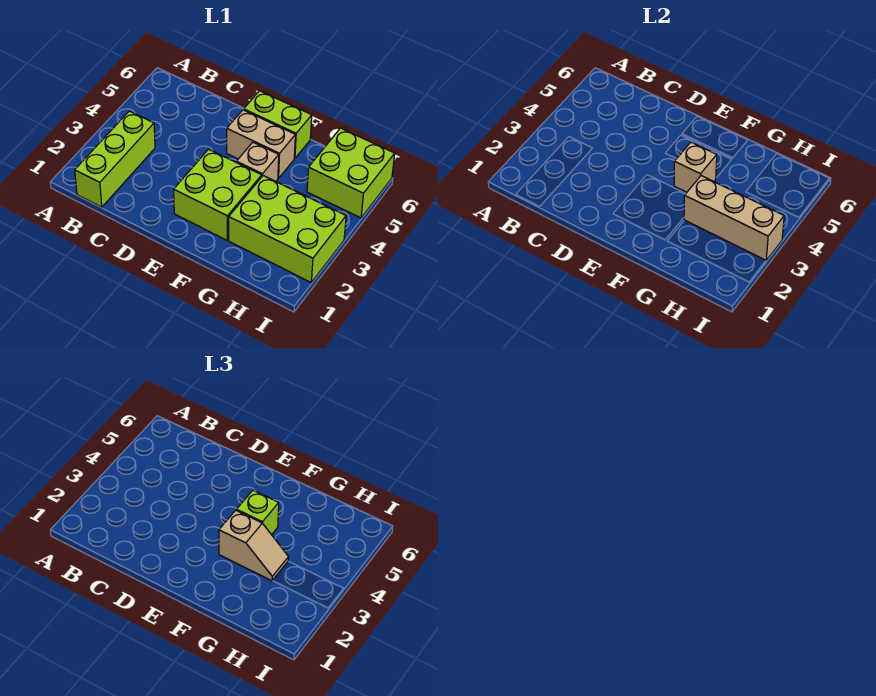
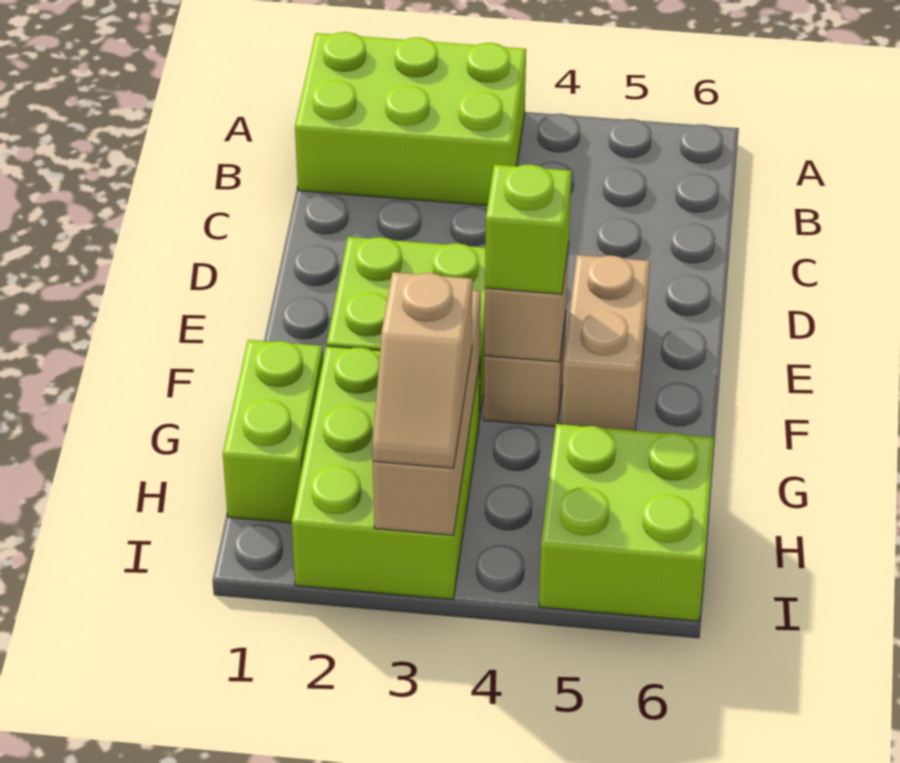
lime brick B1:B3 level 1 -> lime brick A1:B3 level 1
lime brick E6:F6 level 1 -> lime brick G1:H1 level 1
tan slope F3:G3 level 3 top F -> tan slope H3:I3 level 3 top H

